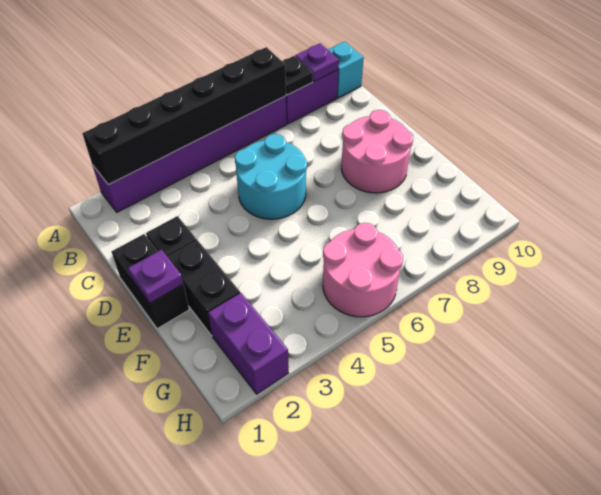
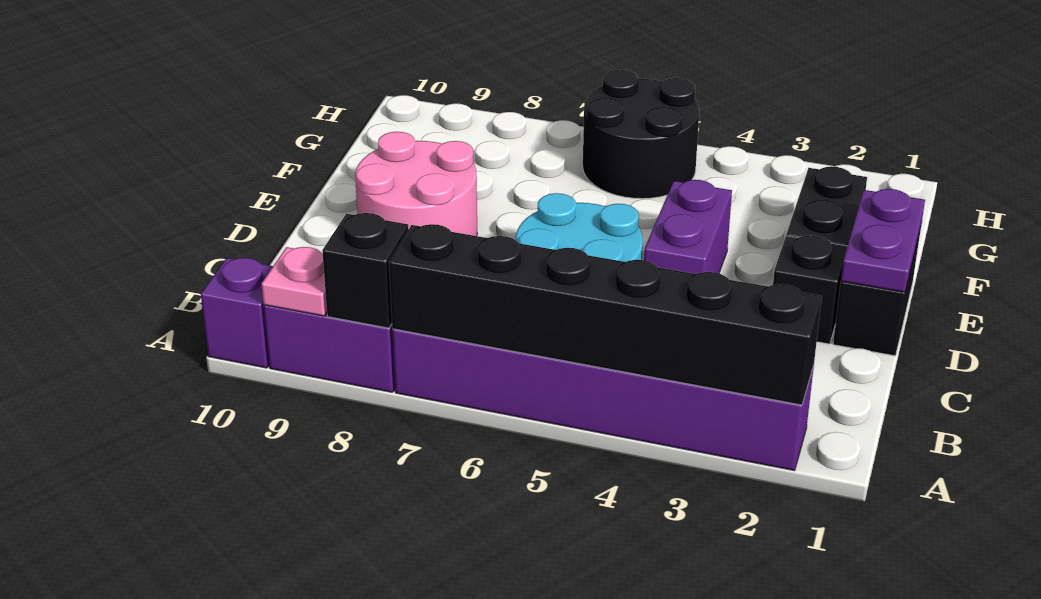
black plate A8 level 2 -> black brick A8 level 2
purple plate A9 level 2 -> pink plate A9 level 2
cyan brick A10 level 1 -> purple brick A10 level 1
purple plate E1 level 2 -> purple plate D1:E1 level 2
purple brick G2:H2 level 1 -> purple brick D4:E4 level 1
pink round brick G5:H6 level 1 -> black round brick G5:H6 level 1

